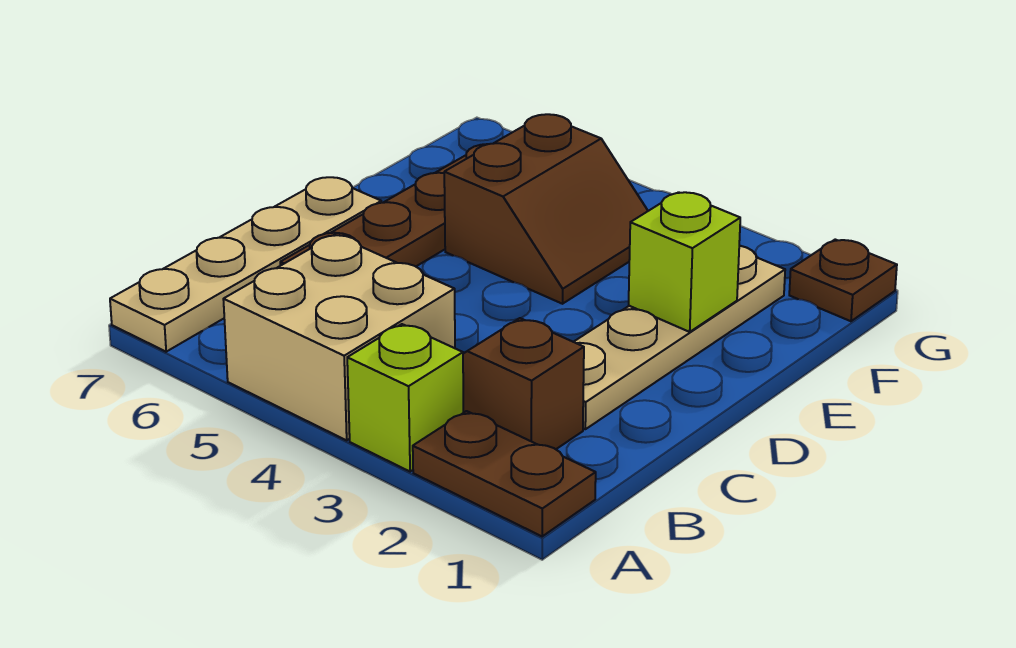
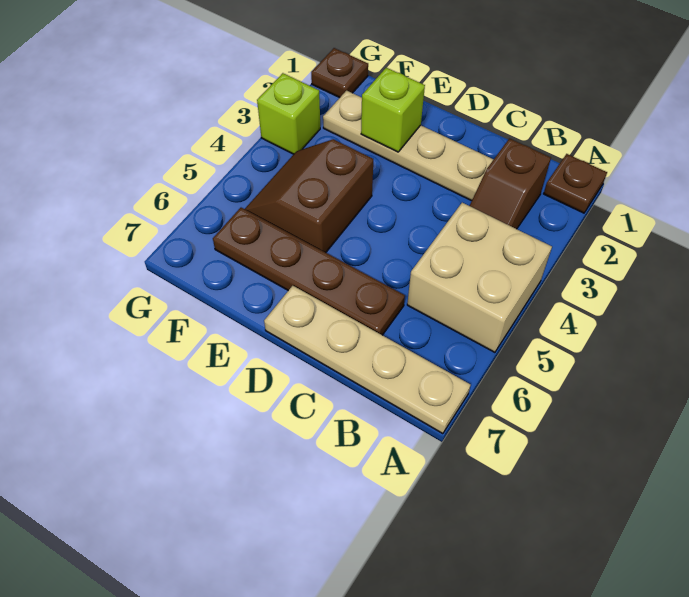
brown plate A1:A2 level 1 -> brown plate A1 level 1
lime brick A3 level 1 -> lime brick G3 level 1
brown slope E4:F5 level 1 top 5 -> brown slope E4:F5 level 1 top E

